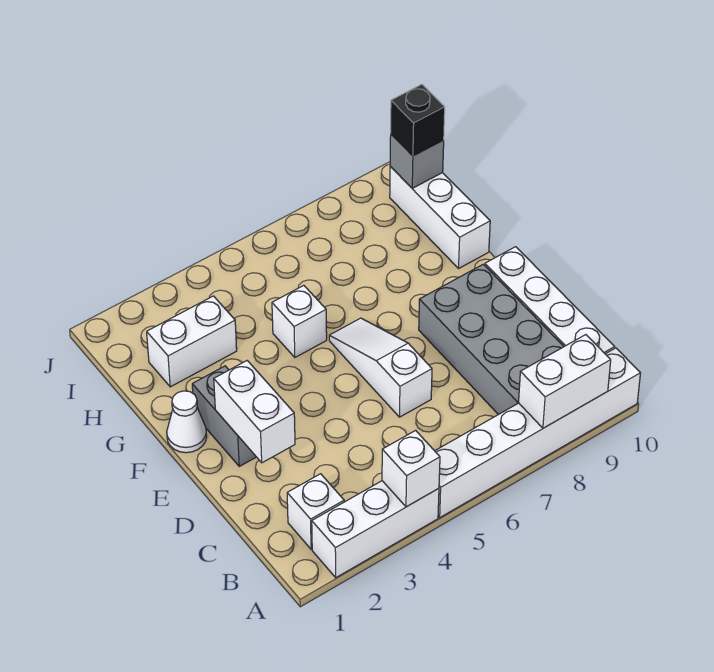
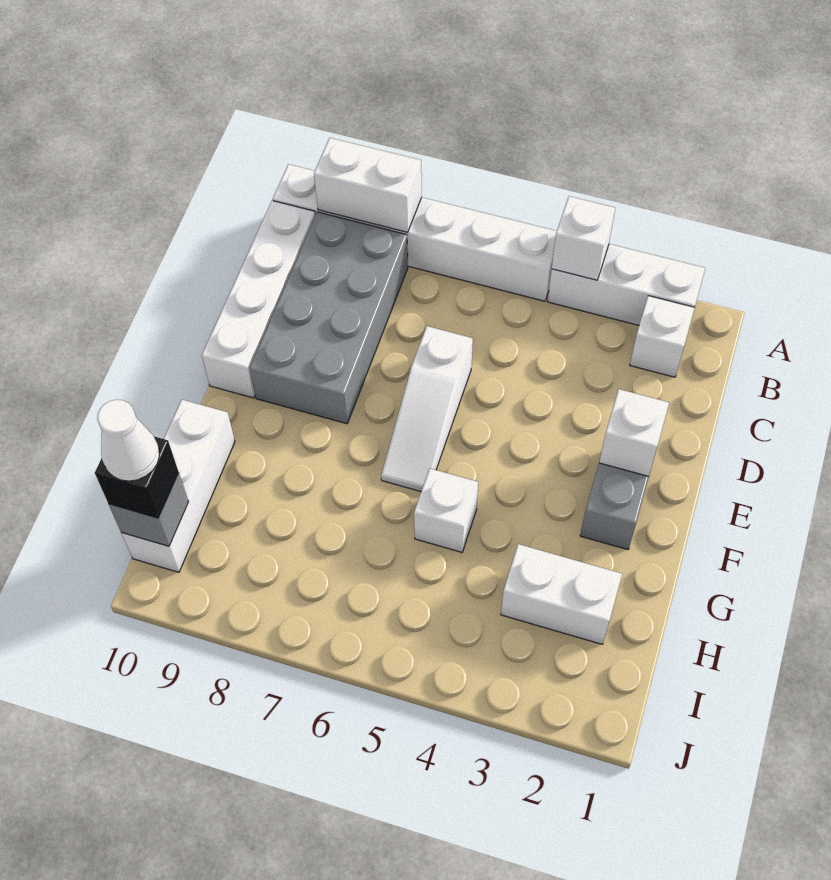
white brick D2:E2 level 2 -> white brick E2 level 2
white cone F1 level 1 -> white cone I10 level 4

